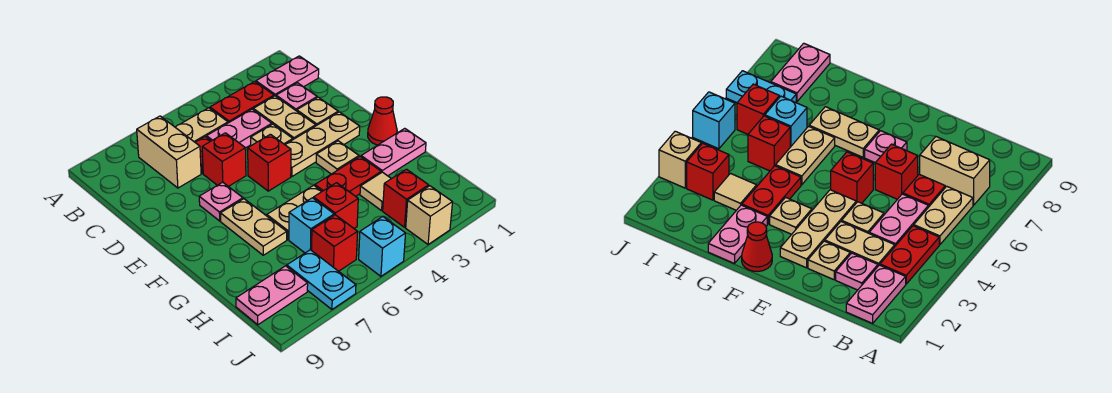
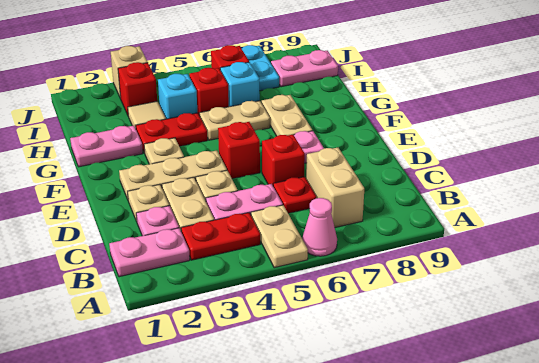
none -> pink cone A6 level 1
tan plate B5:B6 level 1 -> tan plate A5:B5 level 1
red cone F1 level 1 -> none
cyan brick J5 level 1 -> cyan brick H4 level 1

